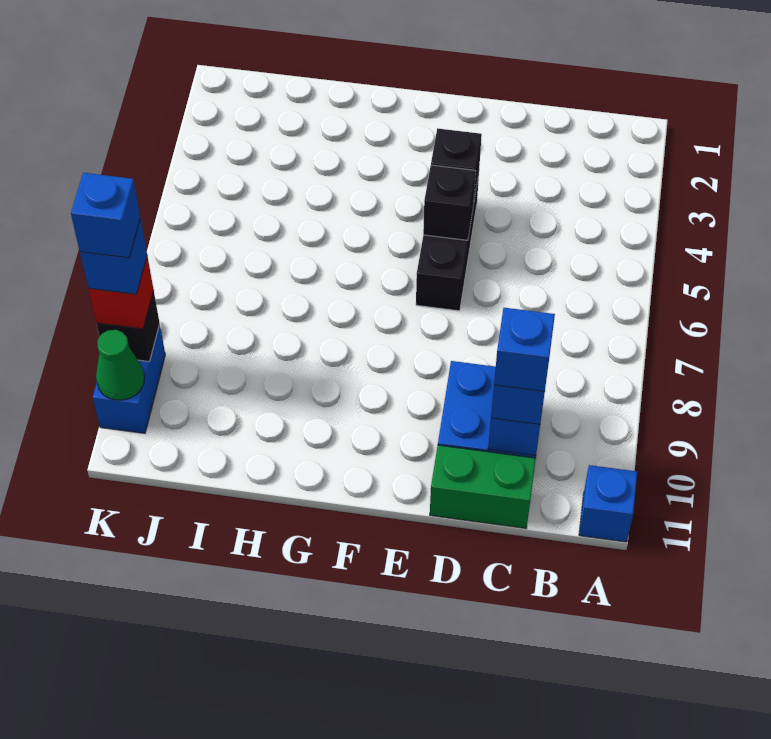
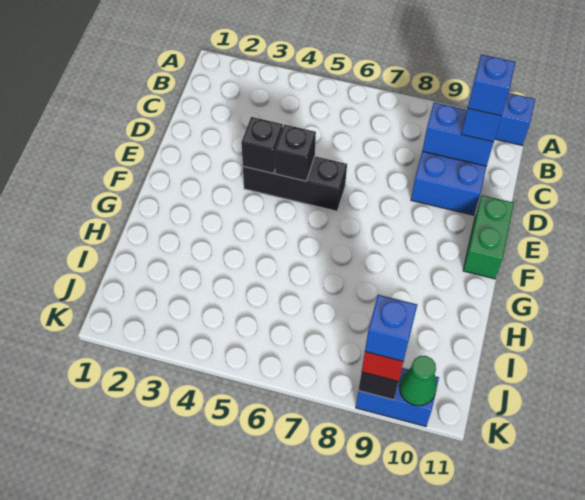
green brick C11:D11 level 1 -> green brick E11:F11 level 1
blue brick K9 level 5 -> none

